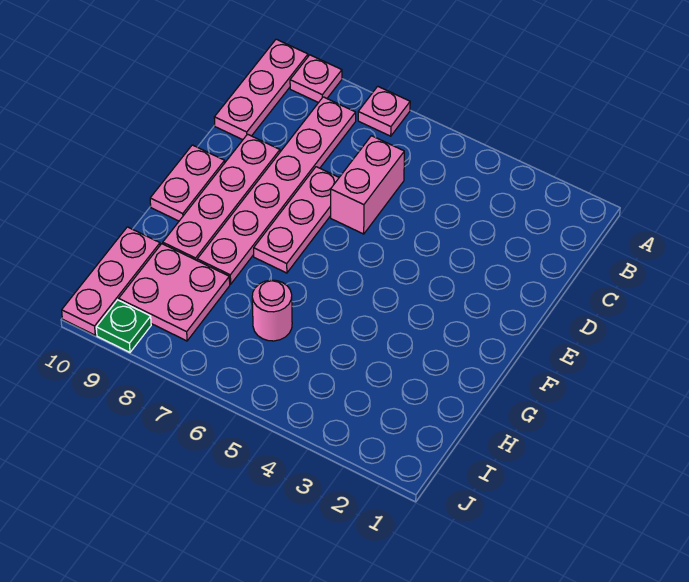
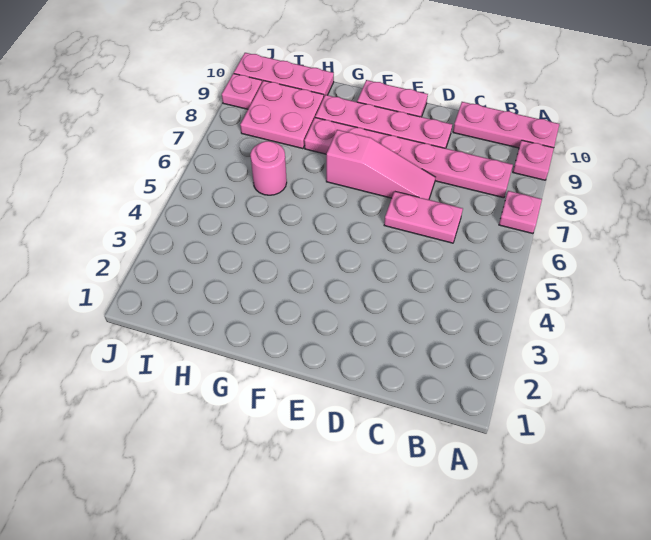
pink brick C6:D6 level 1 -> pink plate C6:D6 level 1
pink plate D7:F7 level 1 -> pink slope D7:F7 level 1 top F
green plate J9 level 1 -> pink plate J9 level 1

